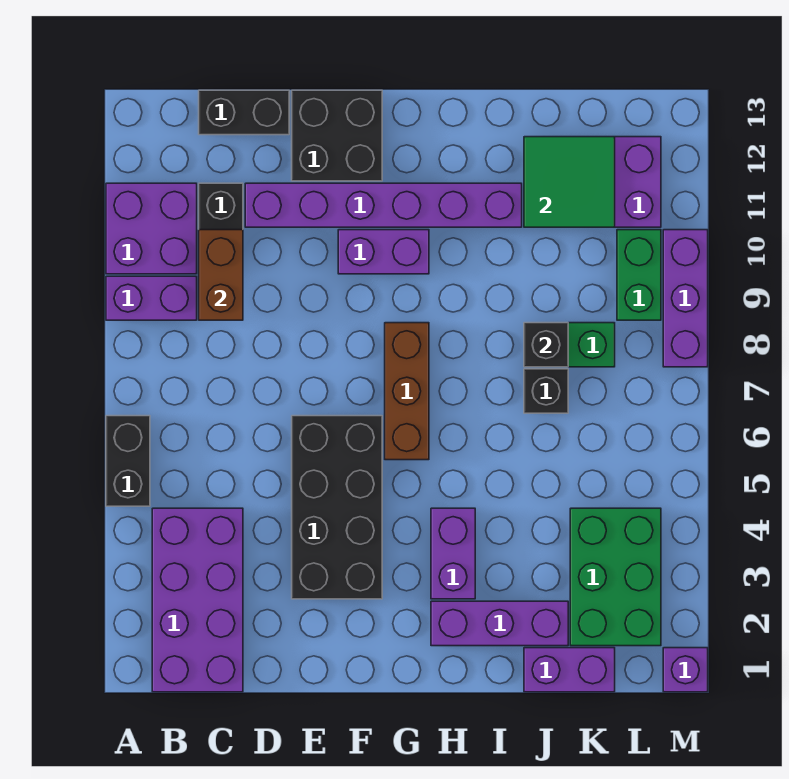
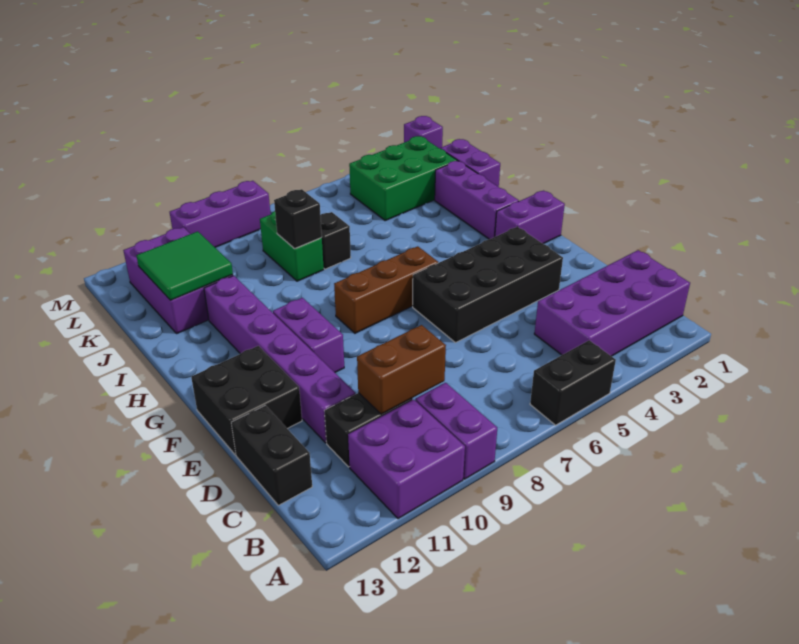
purple brick H3:H4 level 1 -> purple brick G1:G2 level 1
green brick L9:L10 level 1 -> none

